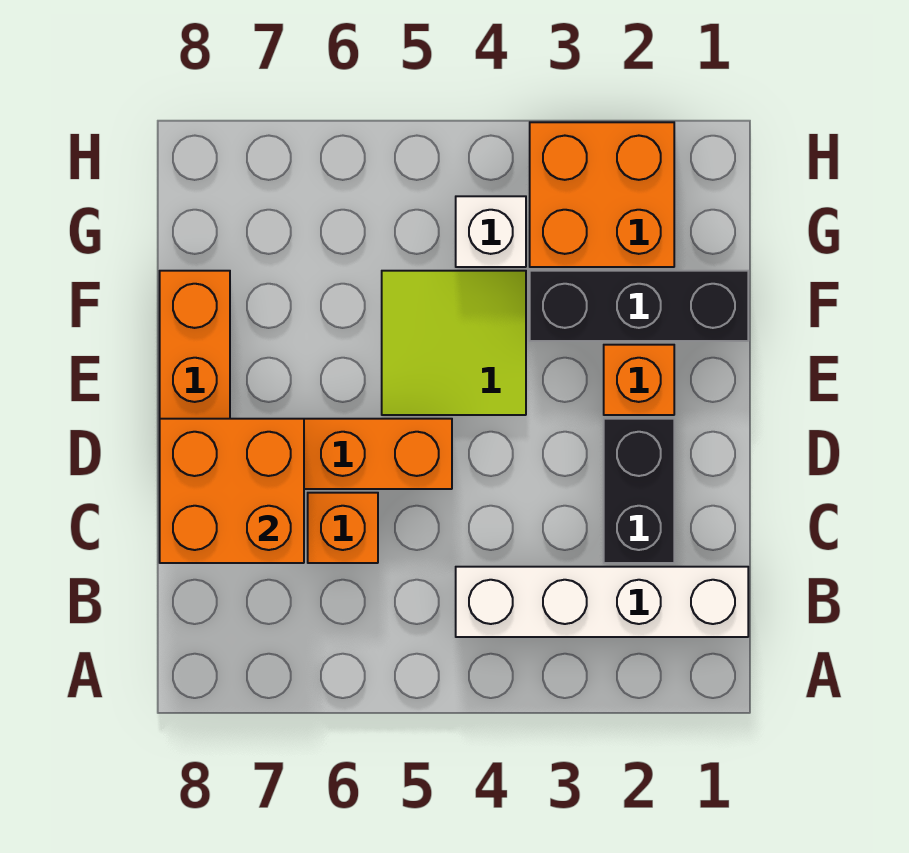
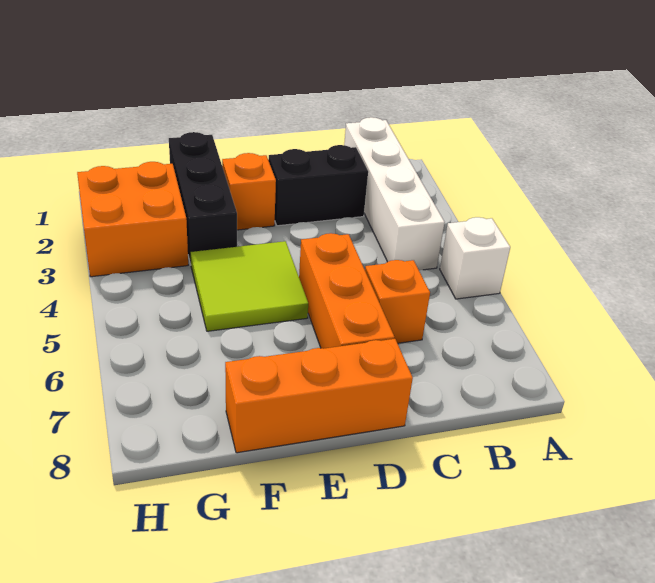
orange brick C7:D8 level 2 -> none
white brick G4 level 1 -> white brick A5 level 1

